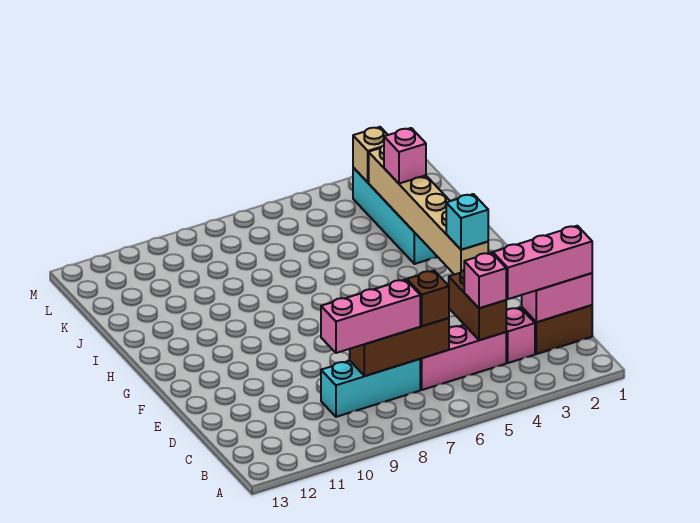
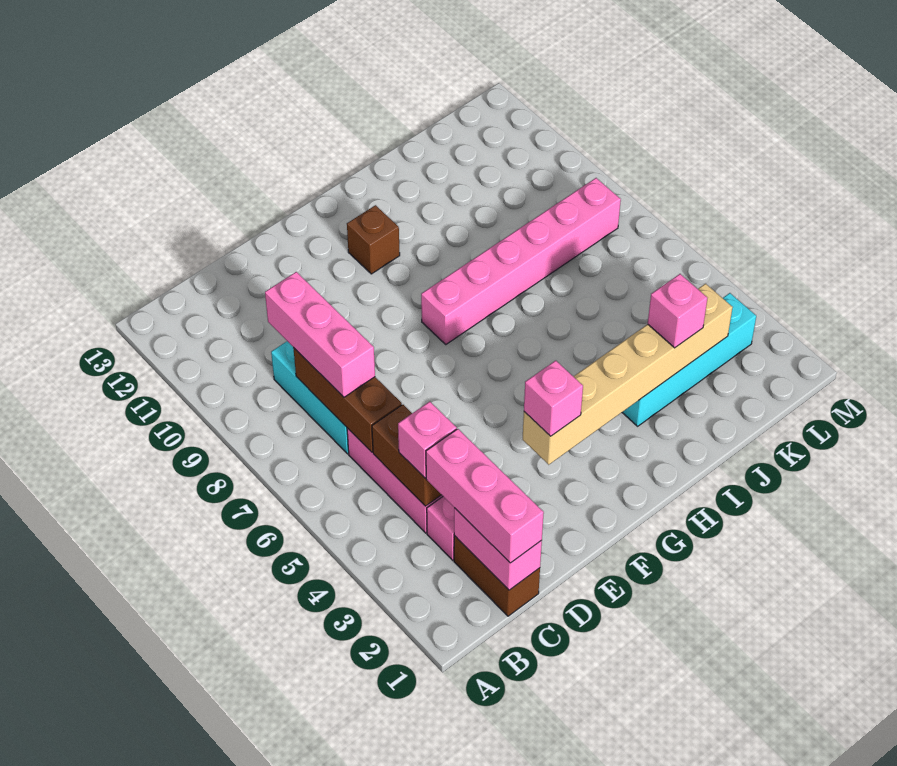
brown brick C4:D4 level 2 -> brown brick C4:C5 level 2
brown brick C6 level 3 -> brown brick G11 level 1
cyan brick F3 level 3 -> pink brick F3 level 3
none -> pink brick G8:L8 level 1
tan brick L3 level 2 -> none

